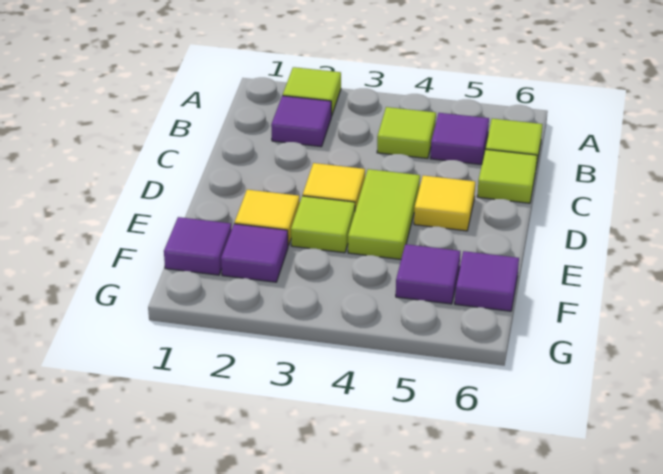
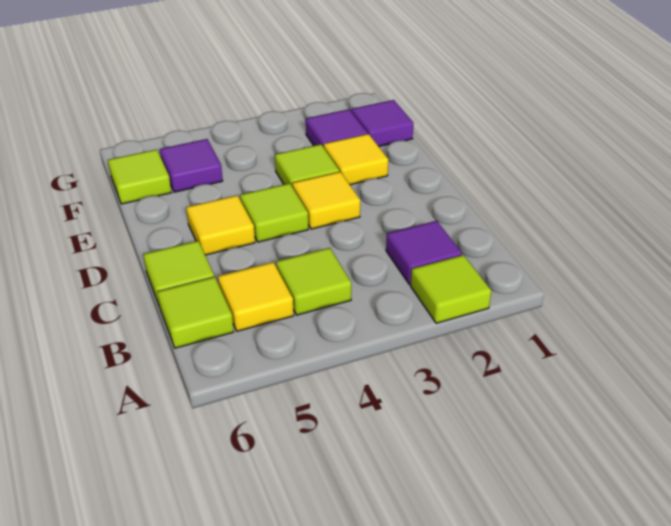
purple tile B5 level 1 -> yellow tile B5 level 1
lime tile D4:E4 level 1 -> lime tile D4 level 1
purple tile F6 level 1 -> lime tile F6 level 1

